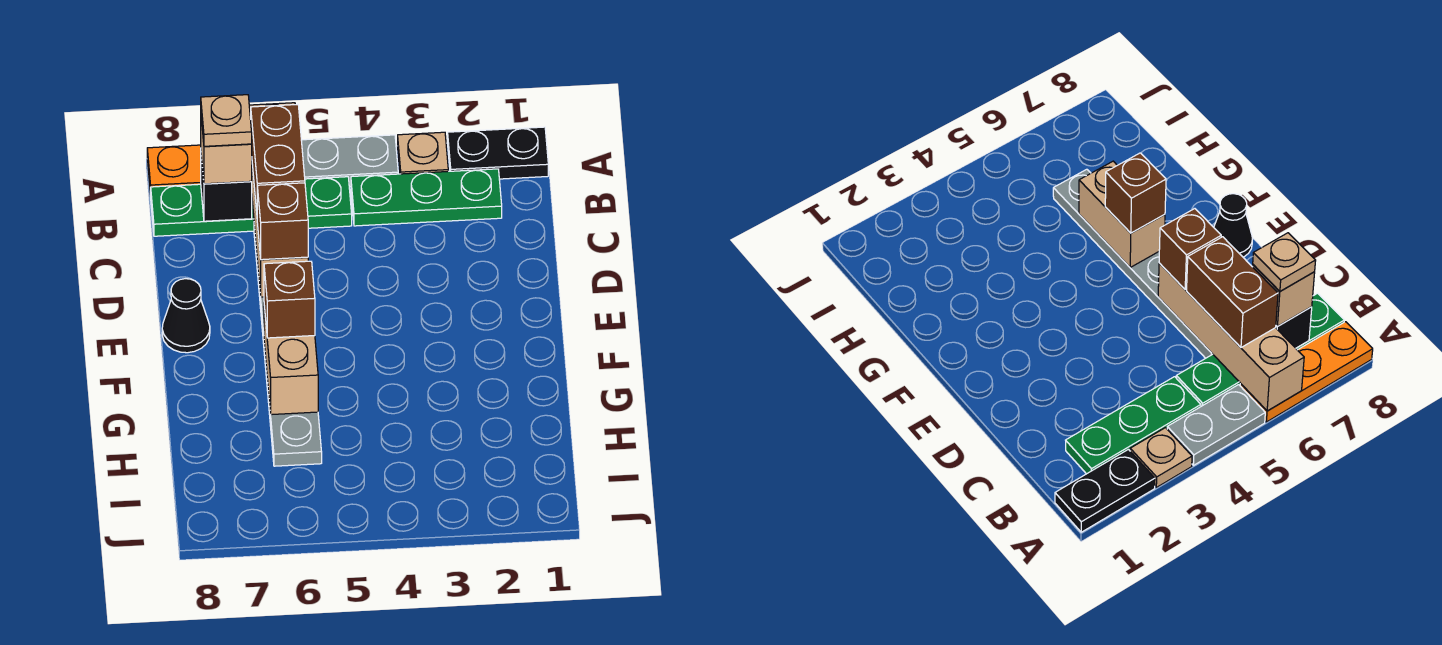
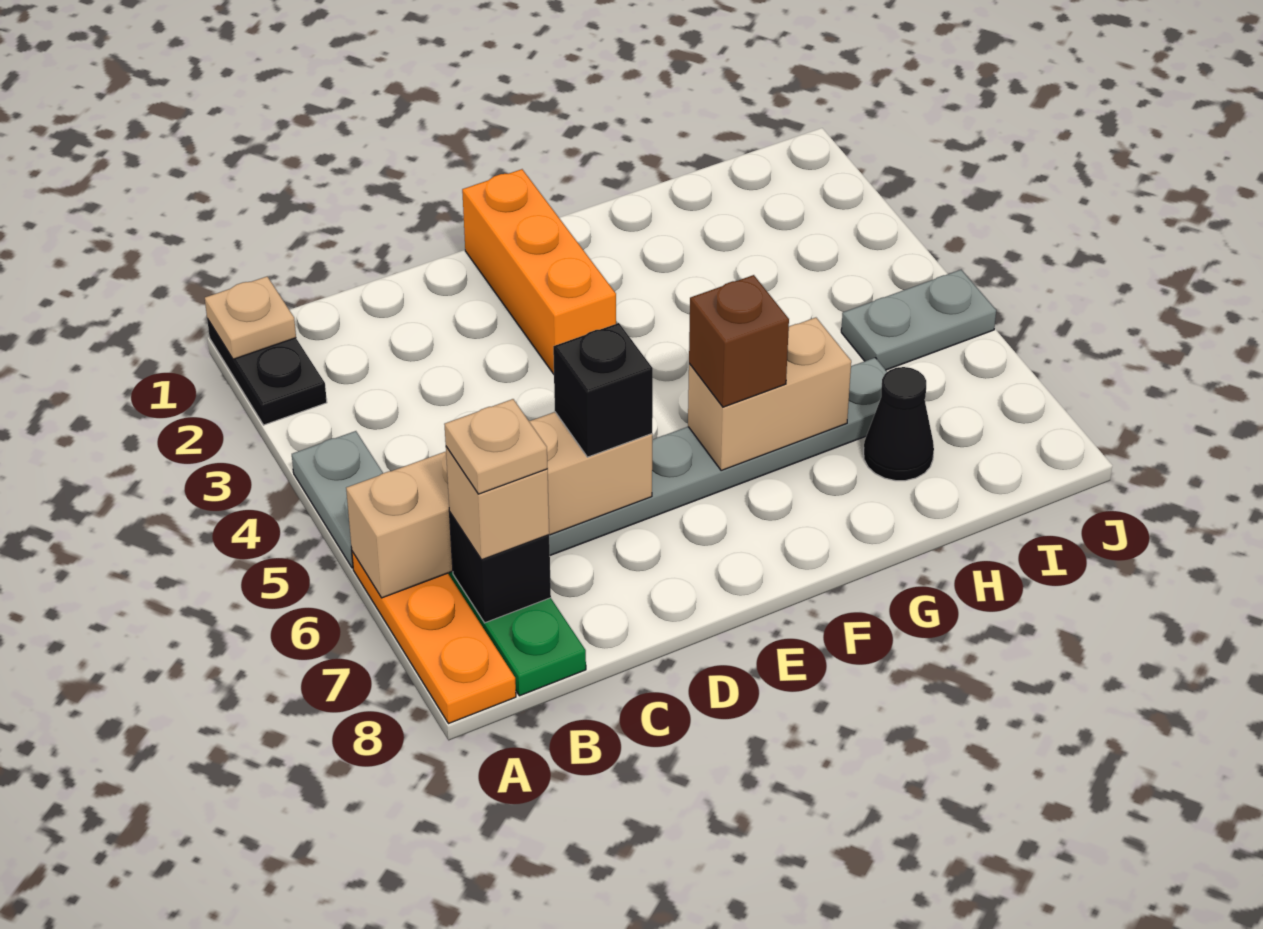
tan plate A3 level 1 -> tan plate A1 level 2
green plate B2:B4 level 1 -> none
brown brick B6:C6 level 3 -> none
brown brick D6 level 3 -> black brick D6 level 3
none -> orange brick E1:E3 level 1
black cone E8 level 1 -> black cone H7 level 1
none -> grey plate I5:J5 level 1

